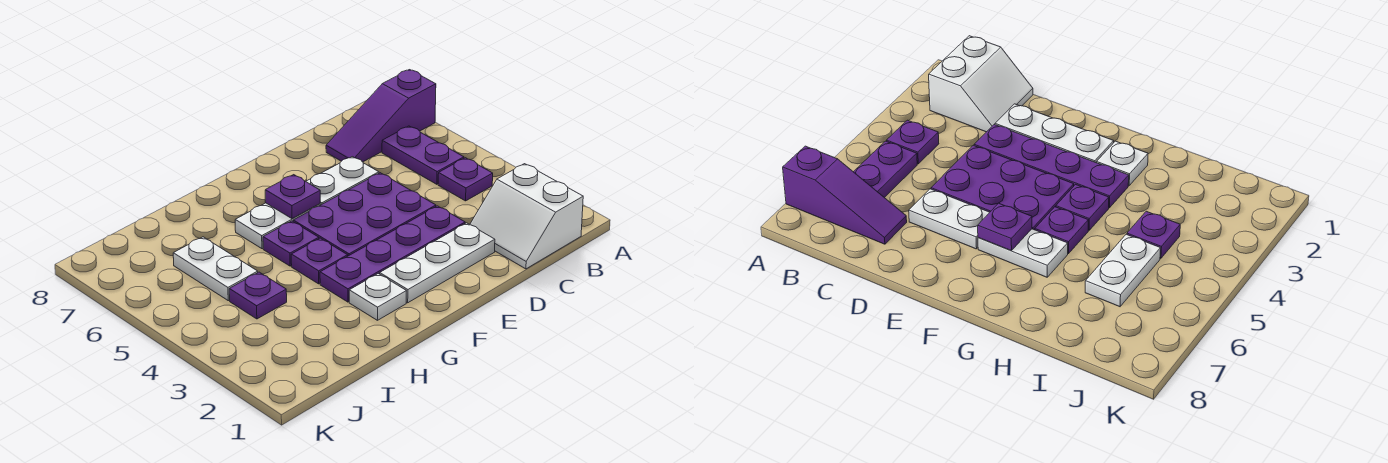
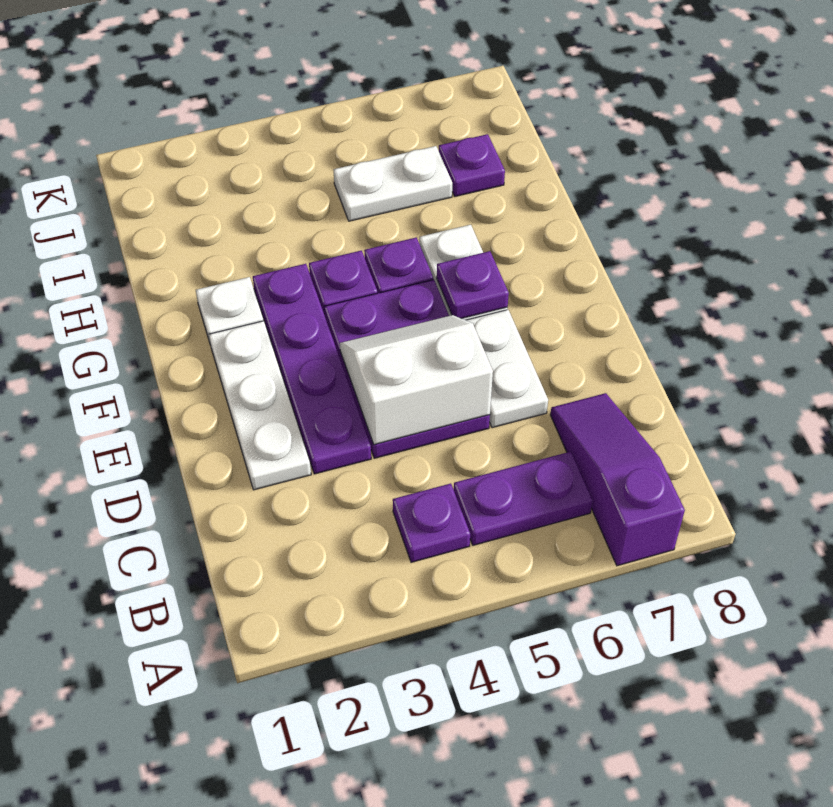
white slope B1:C2 level 1 top B -> white slope D4:E5 level 2 top D
purple plate I4 level 1 -> purple plate I7 level 1

